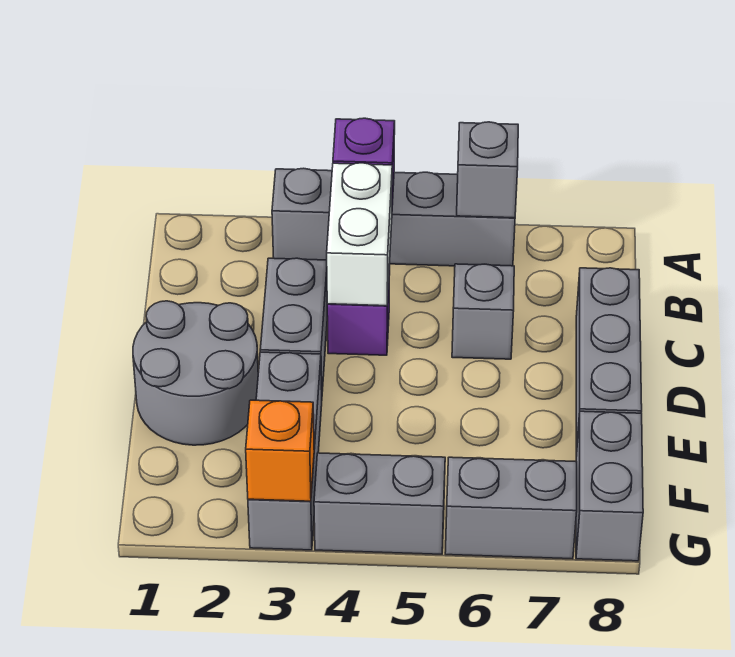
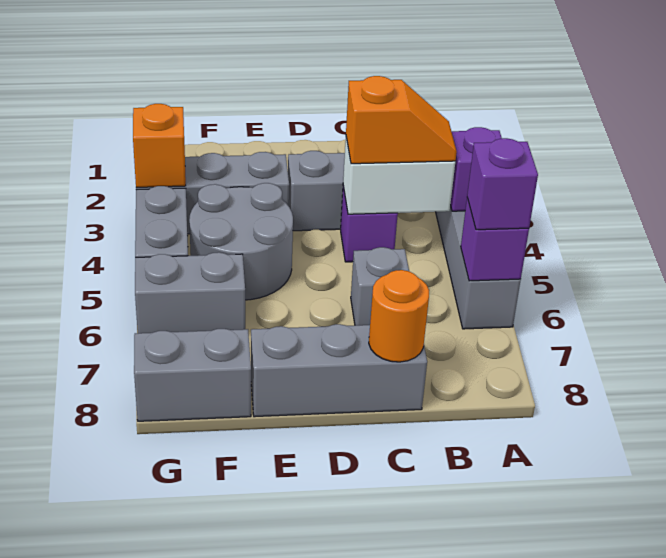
grey brick A6 level 2 -> purple brick A6 level 2
none -> purple brick A6 level 3
none -> orange slope B4:C4 level 3 top C
none -> orange round brick C8 level 2
grey round brick D1:E2 level 1 -> grey round brick E4:F5 level 1
grey brick G6:G7 level 1 -> grey brick F6:G6 level 1

